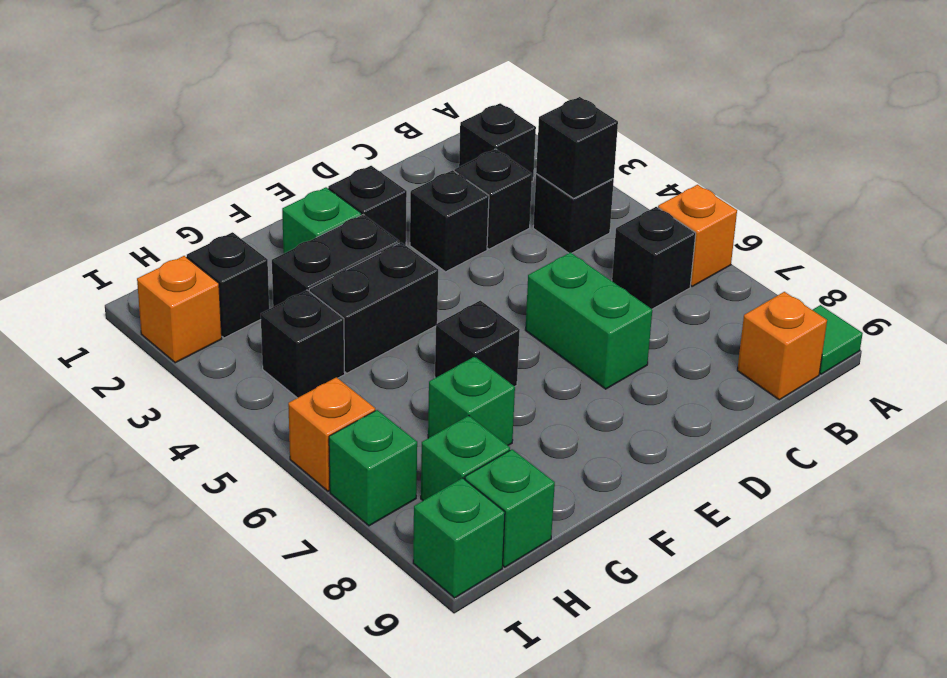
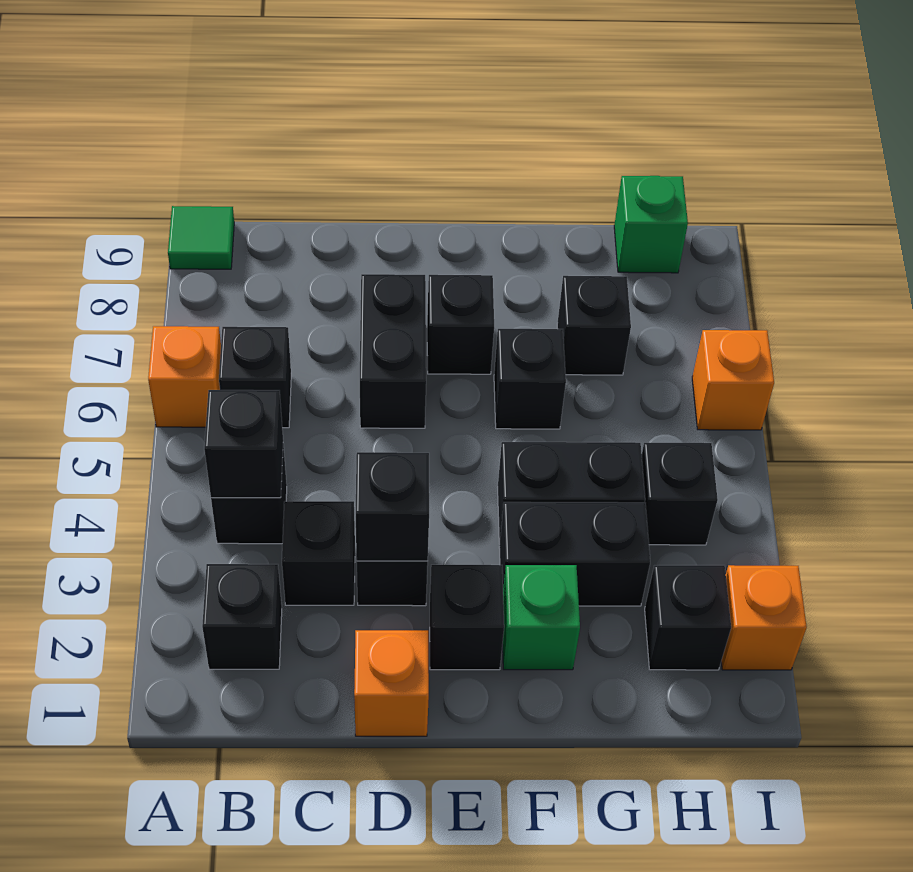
orange brick B9 level 1 -> orange brick D1 level 1
none -> black brick D3 level 2
green brick D6:D7 level 1 -> black brick D6:D7 level 1
none -> black brick E7 level 1
green brick G7 level 1 -> black brick G7 level 1
green brick H8 level 1 -> none
green brick I7 level 1 -> none
green brick I9 level 1 -> none

